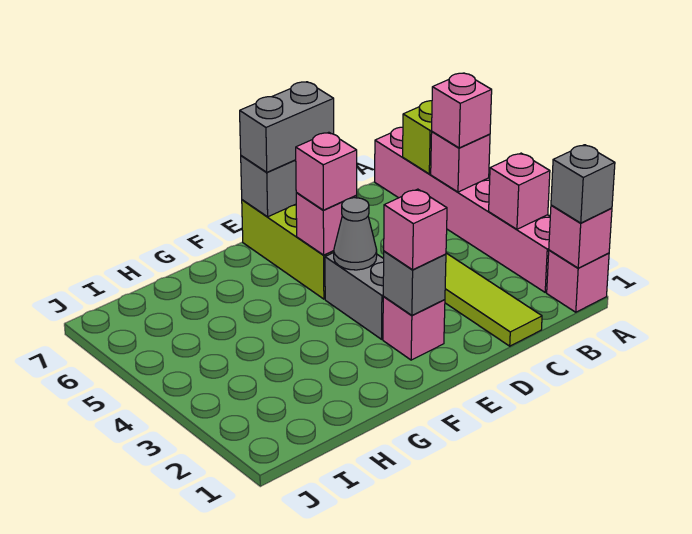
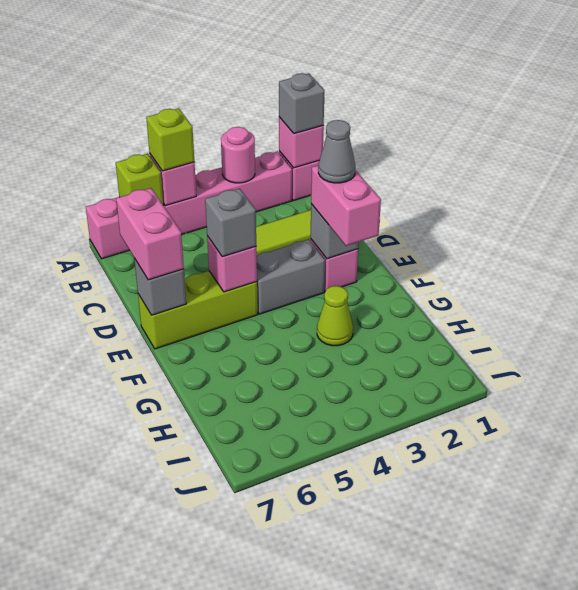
pink brick A3 level 2 -> pink round brick A3 level 2
pink brick A5 level 3 -> lime brick A5 level 3
grey brick D7:E7 level 3 -> pink brick D7:E7 level 3
pink brick E2 level 3 -> pink brick E2:F2 level 3
grey cone E4 level 2 -> grey cone E2 level 4
pink brick E5 level 3 -> grey brick E5 level 3
none -> lime cone G3 level 1

